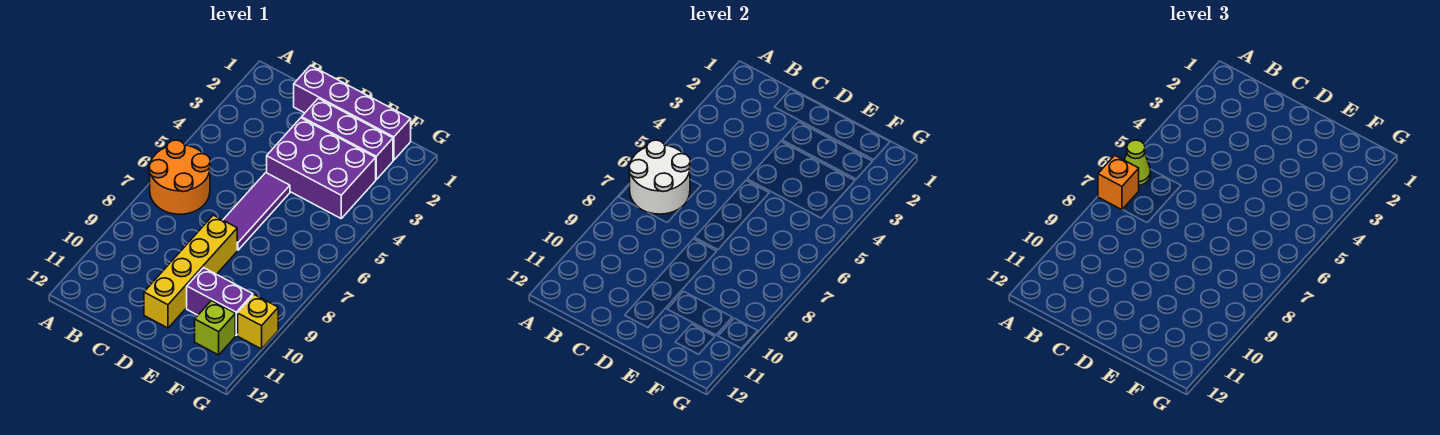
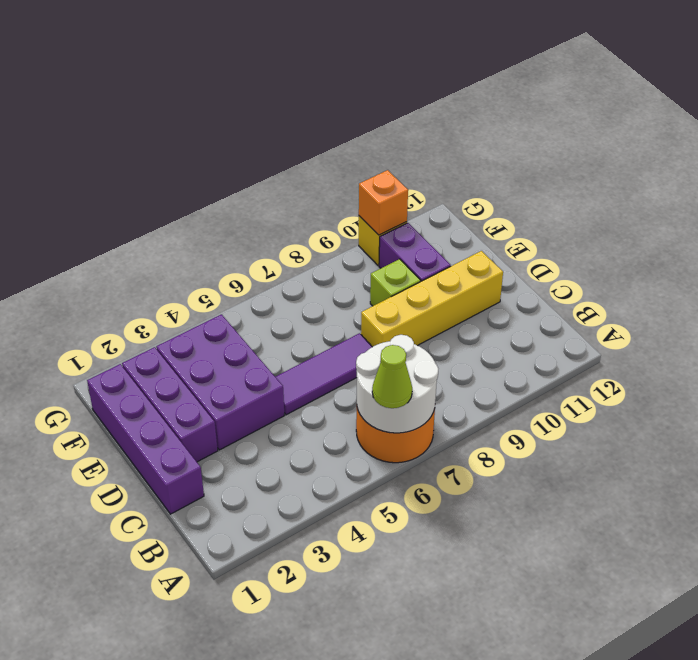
orange brick A7 level 3 -> orange brick G10 level 2
lime brick F11 level 1 -> lime brick E9 level 1

